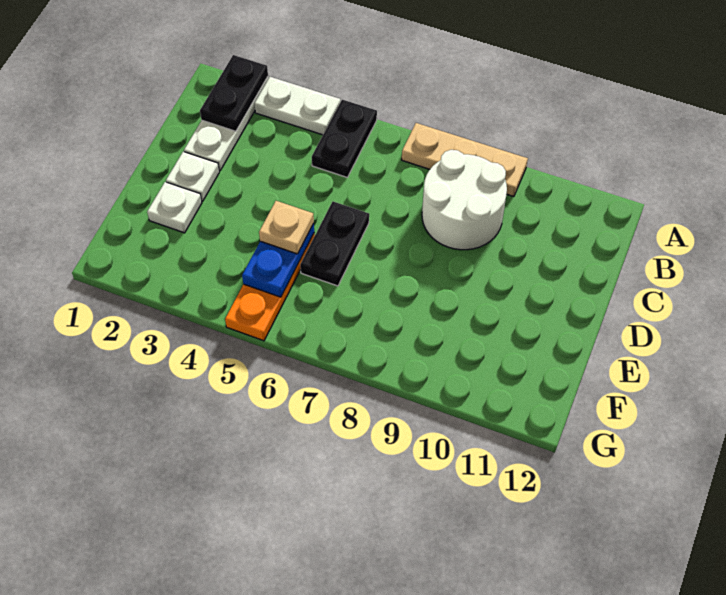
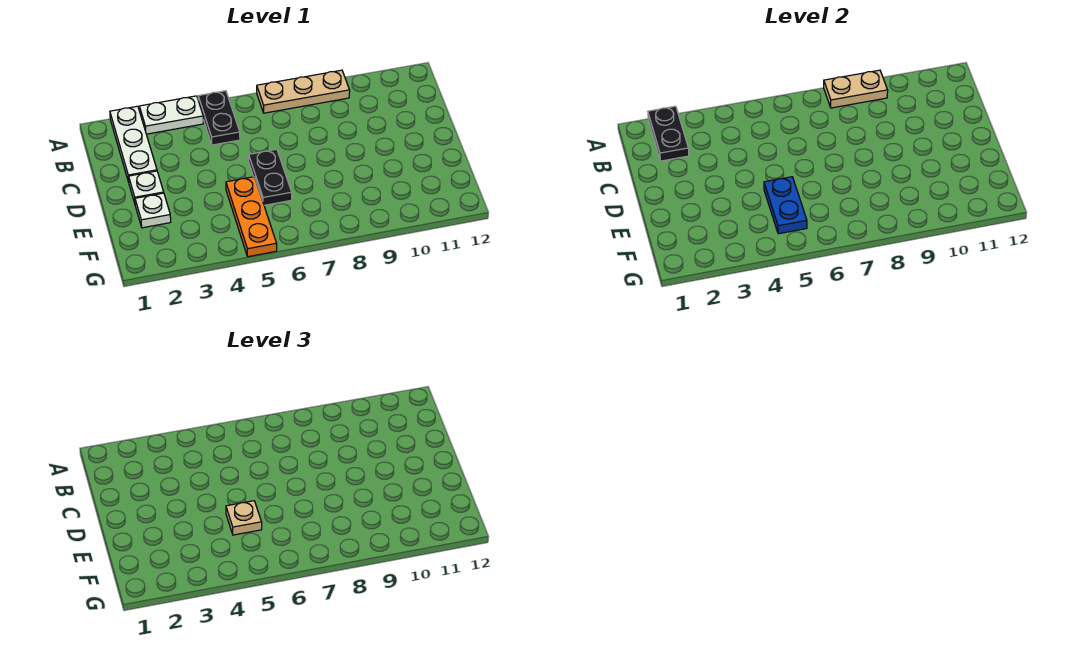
none -> tan plate A8:A9 level 2
white round brick B8:C9 level 1 -> none

